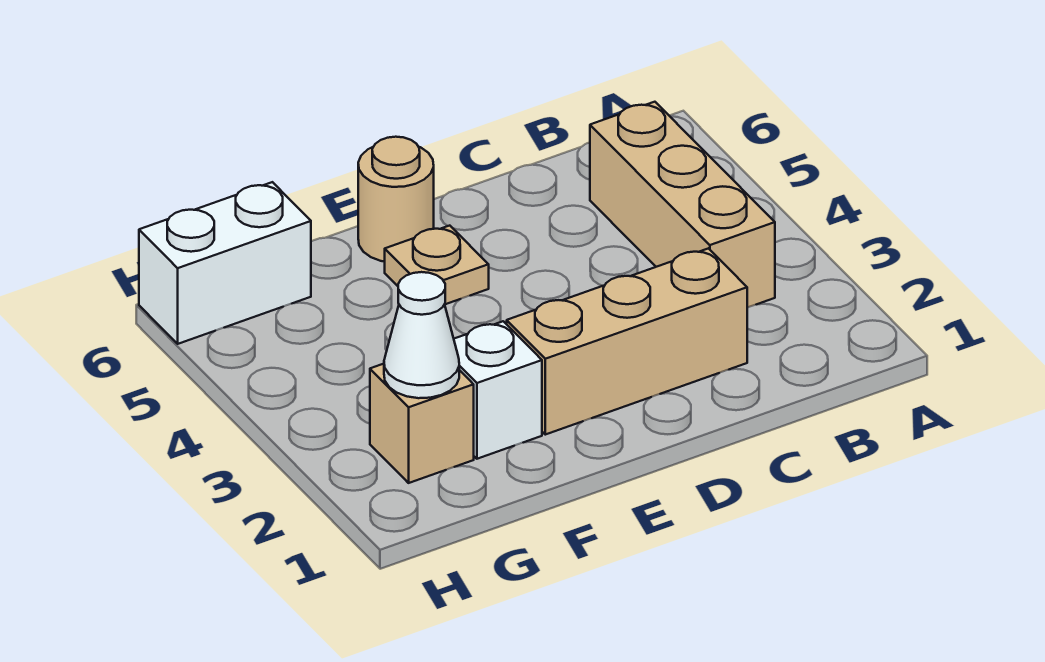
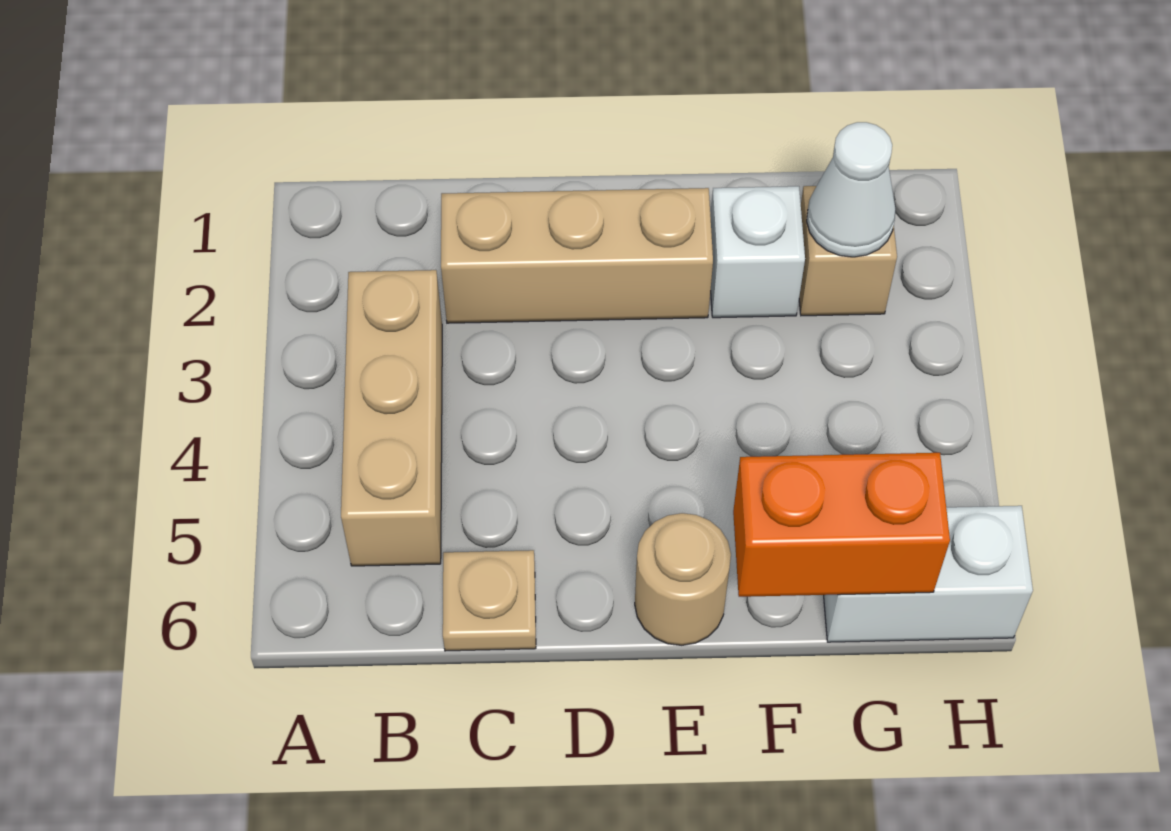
tan plate E5 level 1 -> tan plate C6 level 1
none -> orange brick F6:G6 level 2

